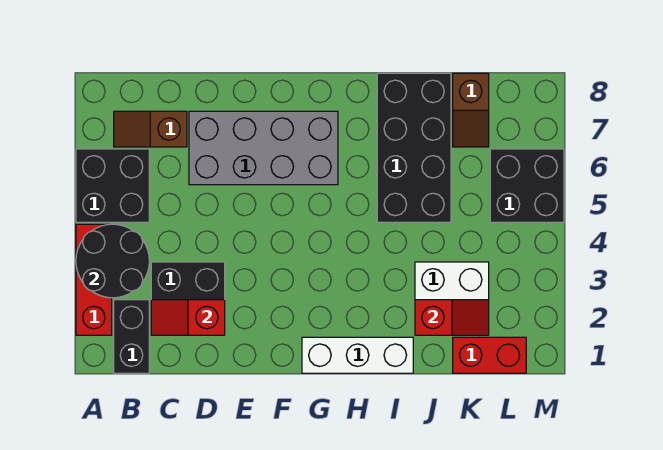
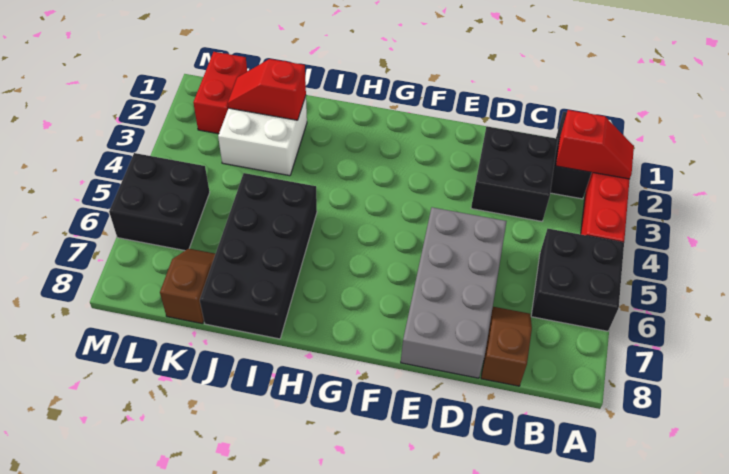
black round brick A3:B4 level 2 -> none
brown slope B7:C7 level 1 top C -> brown slope C7:C8 level 1 top 8
red slope C2:D2 level 2 top D -> red slope A2:B2 level 2 top B
grey brick D6:G7 level 1 -> grey brick D5:E8 level 1
white brick G1:I1 level 1 -> none
red brick K1:L1 level 1 -> red brick L1:L2 level 1

